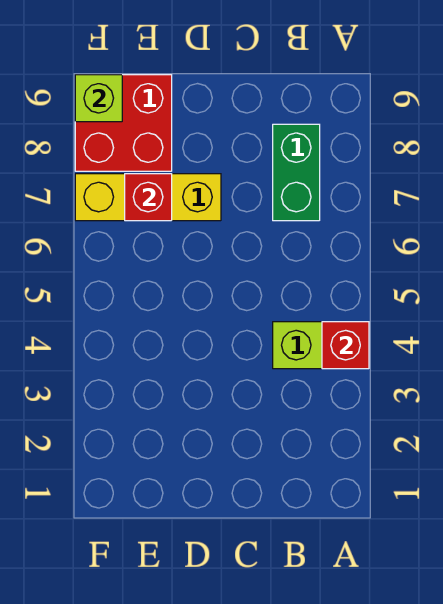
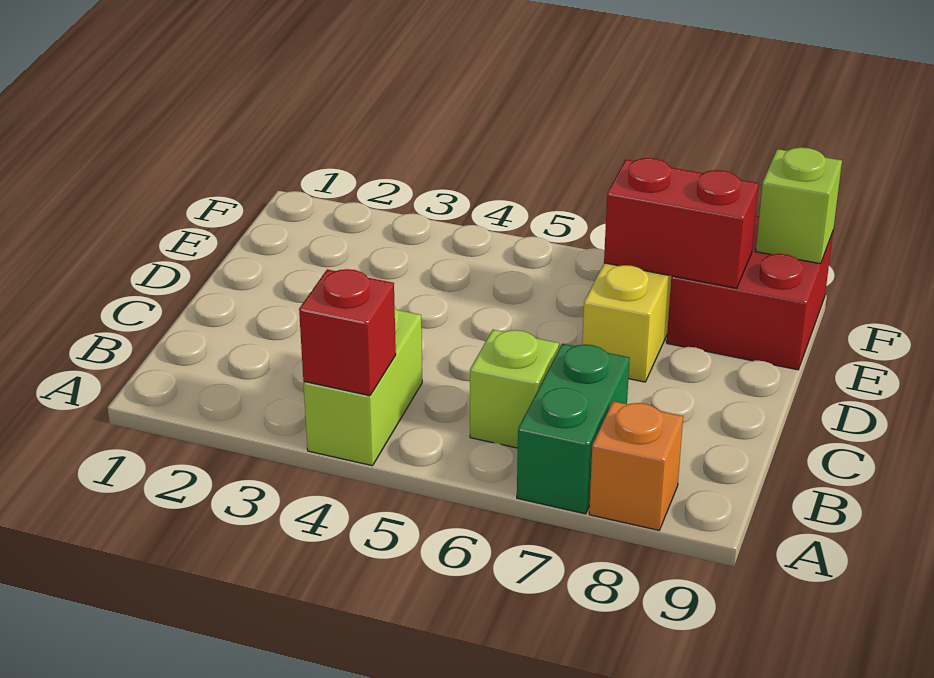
none -> orange brick A8 level 1
none -> lime brick B6 level 1
green brick B7:B8 level 1 -> green brick A7:B7 level 1
red brick E7 level 2 -> red brick E7:E8 level 2

